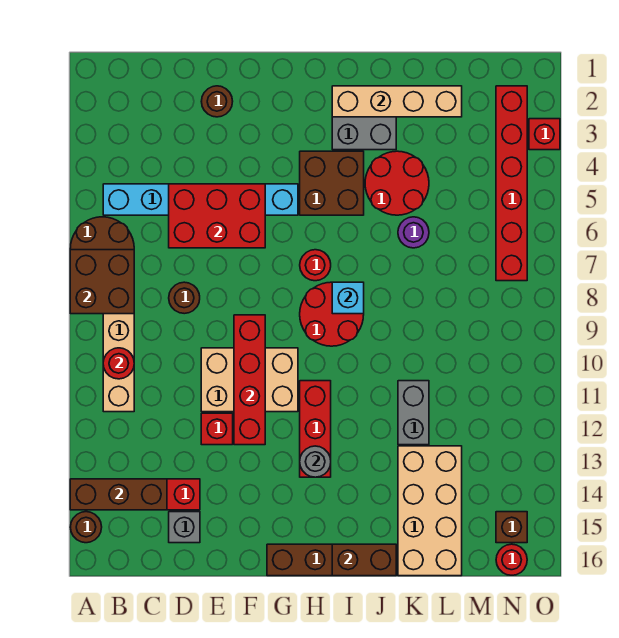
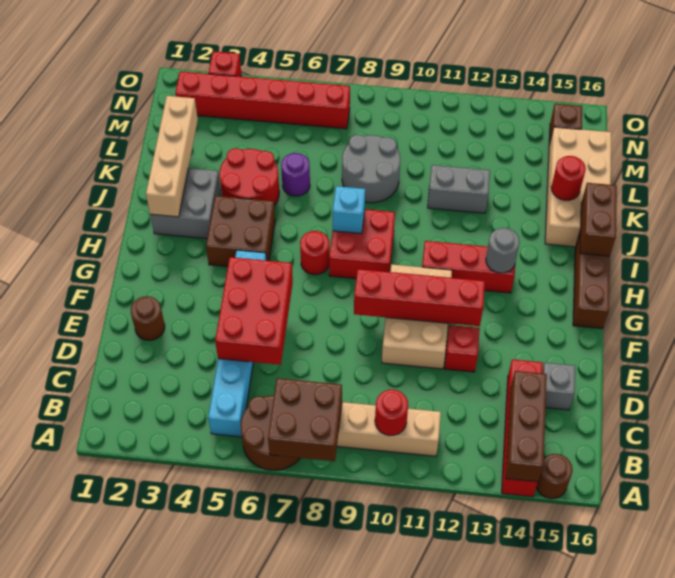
brown round brick D8 level 1 -> none
red round brick H8:I9 level 1 -> red brick H8:I9 level 1
none -> grey round brick K8:L9 level 1
tan brick K13:L16 level 1 -> tan brick J15:M16 level 1
red round brick N16 level 1 -> red round brick K15 level 2

